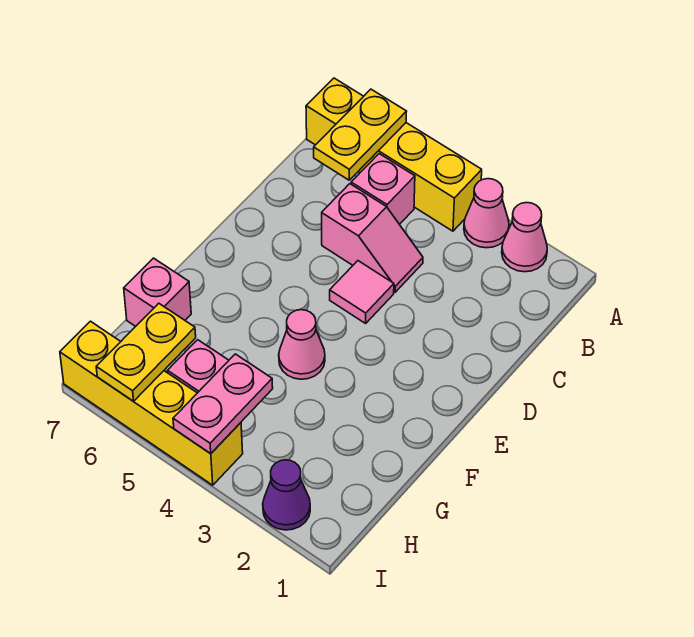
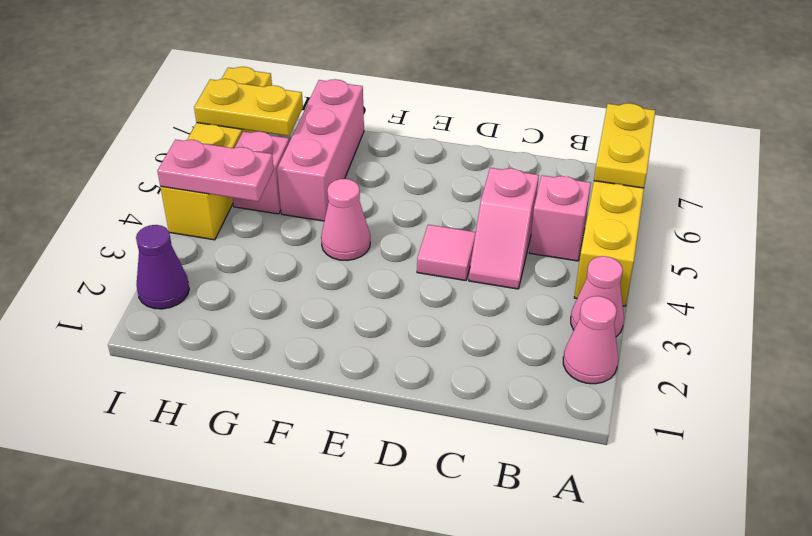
yellow plate A6:B6 level 2 -> yellow plate A6:A7 level 2
pink brick G7 level 1 -> pink brick G5:G7 level 1

